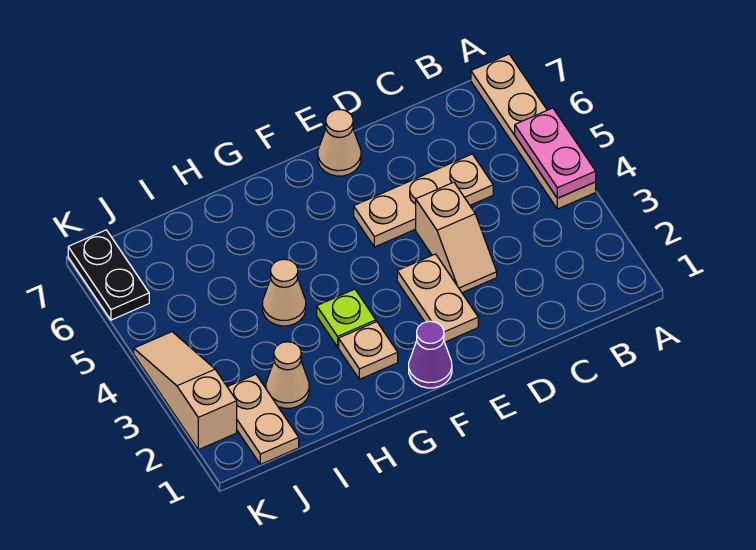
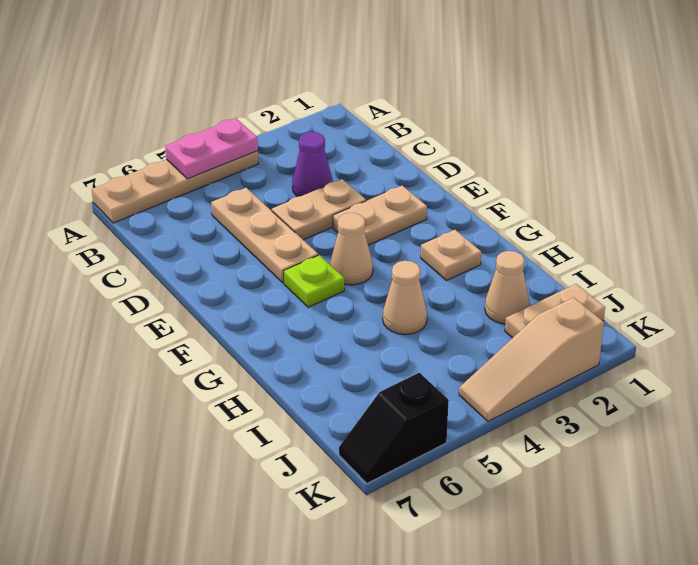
tan slope D3:D4 level 1 top 4 -> tan plate D3:D4 level 1
tan cone E7 level 1 -> tan cone F4 level 1
purple cone F1 level 1 -> purple cone C3 level 1
lime plate G3 level 1 -> lime plate F5 level 1
black plate K6:K7 level 1 -> black slope K6:K7 level 1 top 6

